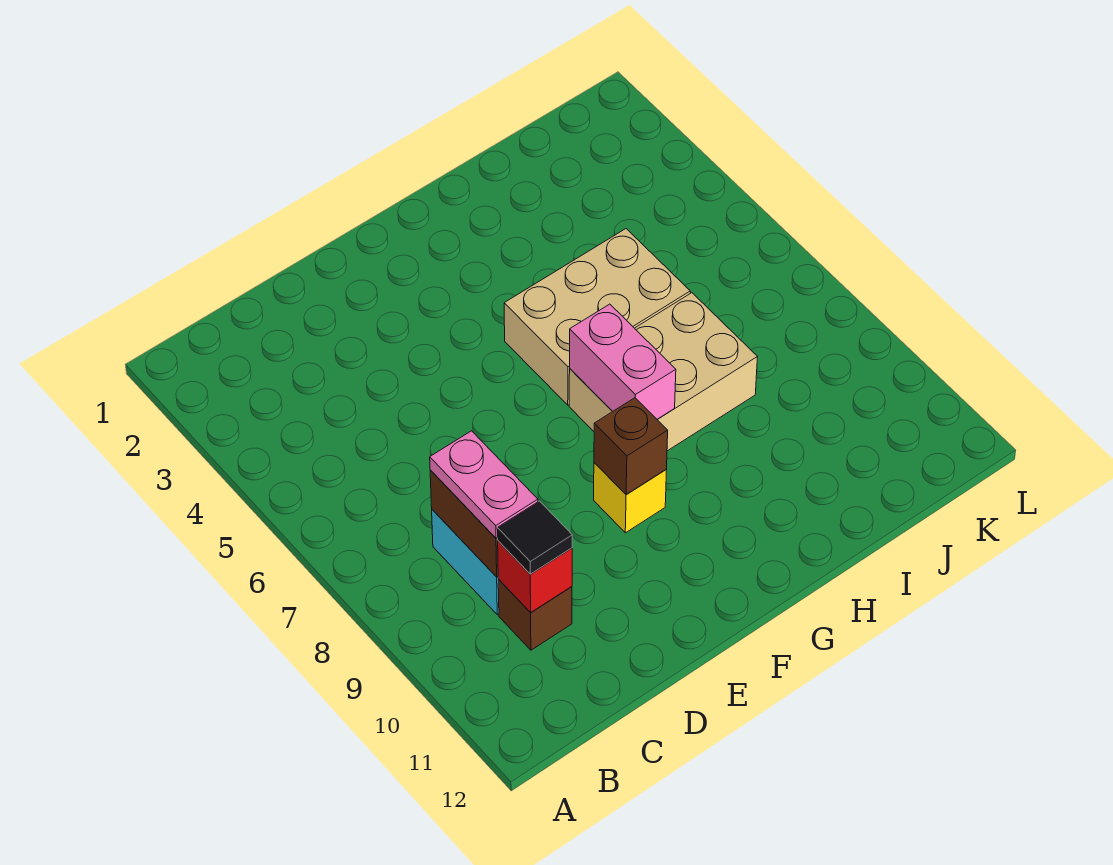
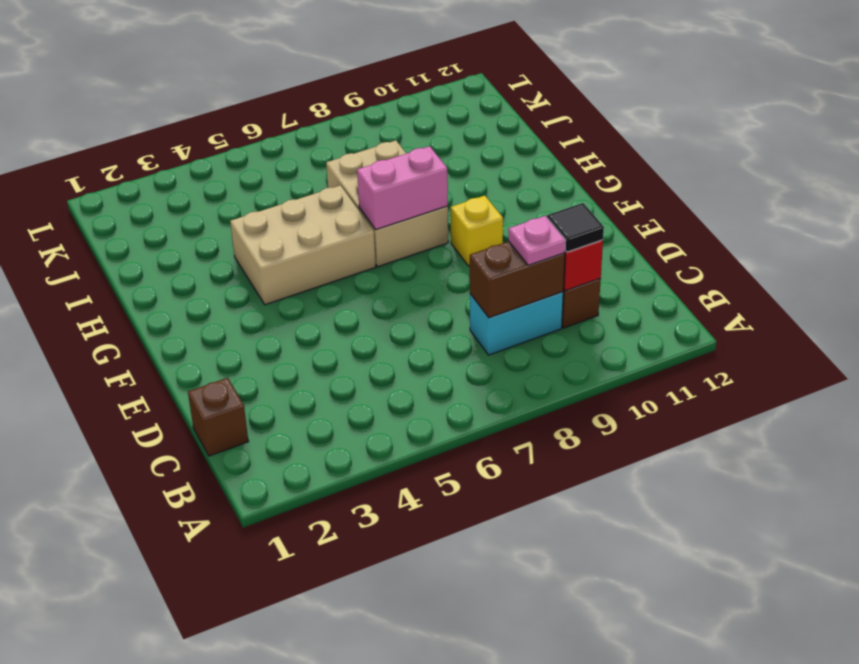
pink plate C8:C9 level 3 -> pink plate C9 level 3
brown brick F9 level 2 -> brown brick C1 level 1
tan brick G5:I6 level 1 -> tan brick G4:H6 level 1

